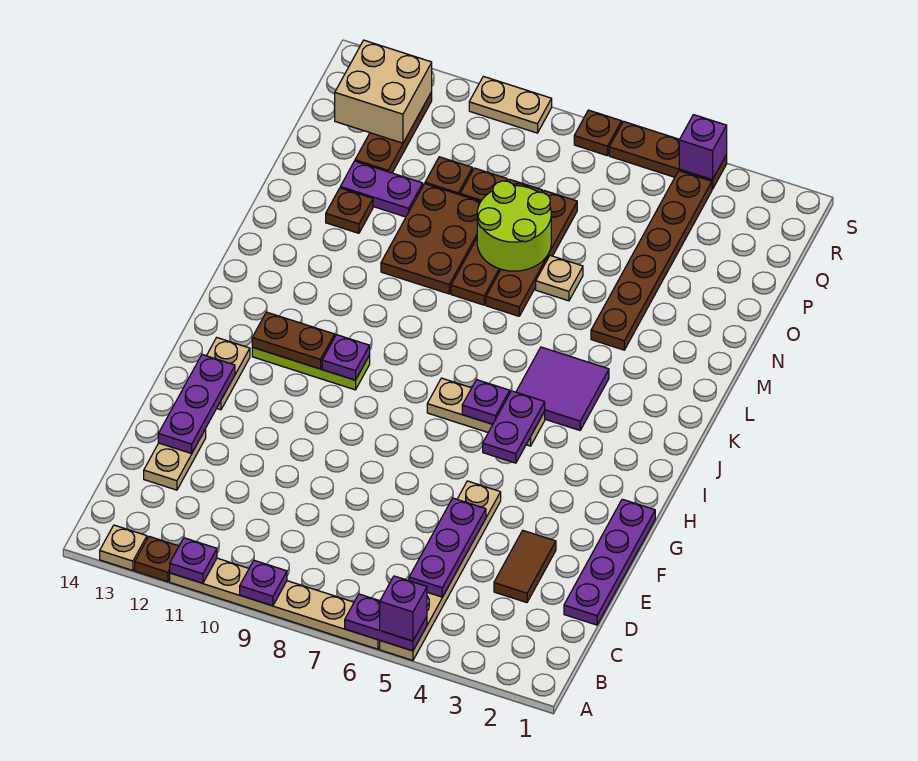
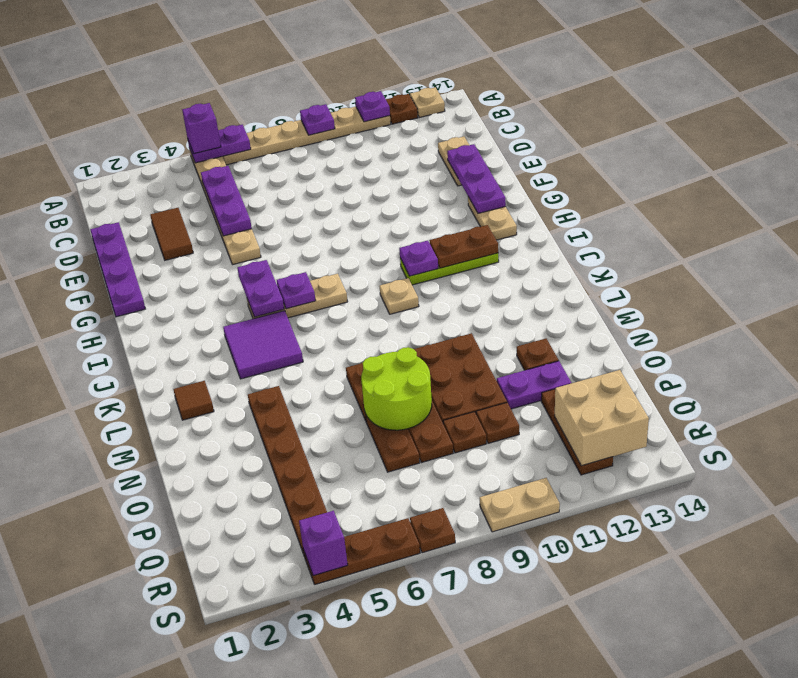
none -> brown tile L2 level 1
tan plate N6 level 1 -> tan plate J9 level 1

